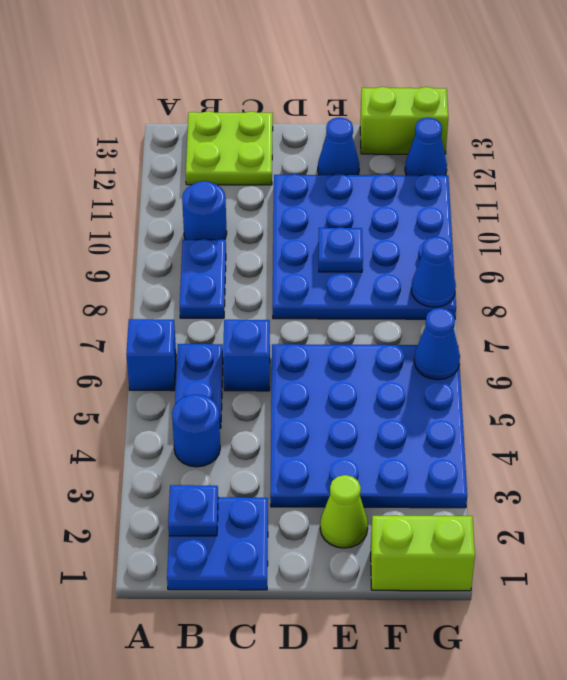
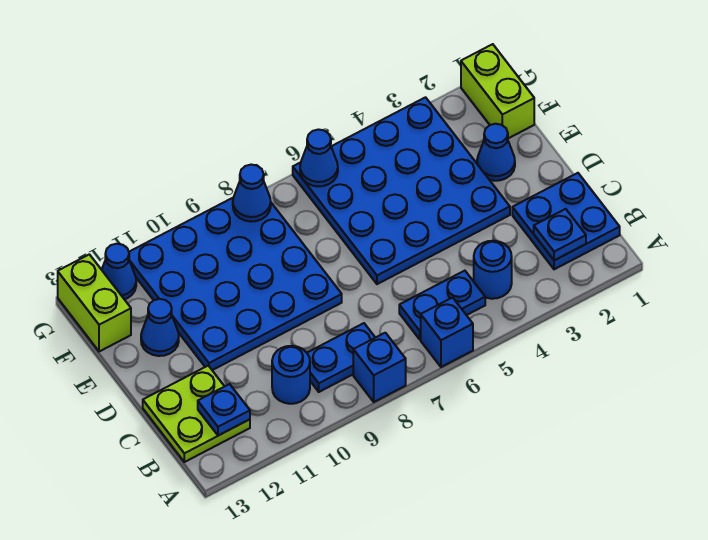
blue brick C6 level 1 -> blue brick A8 level 1
lime cone E2 level 1 -> blue cone E2 level 1
blue plate E9 level 2 -> blue plate B12 level 2

